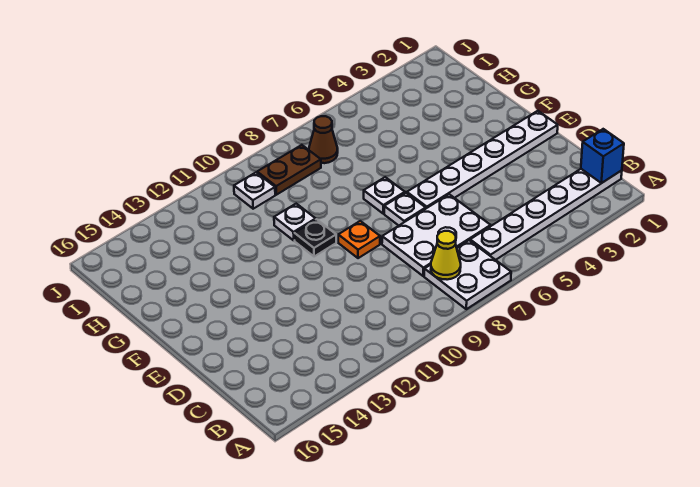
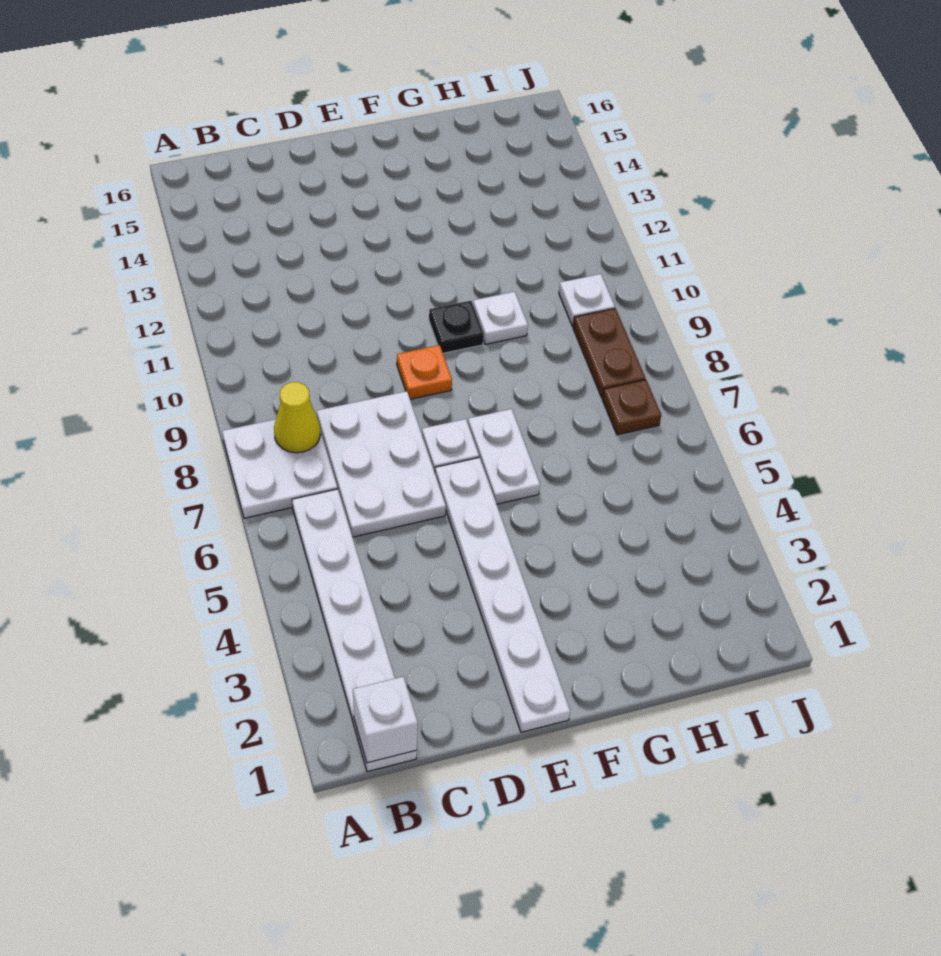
blue brick B1 level 2 -> white brick B1 level 2
white plate F7 level 1 -> white plate F6:F7 level 1
brown cone I7 level 1 -> brown plate I7 level 1

